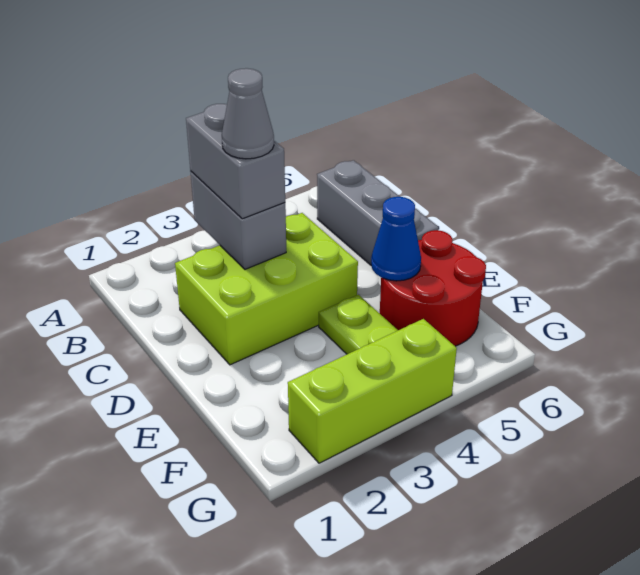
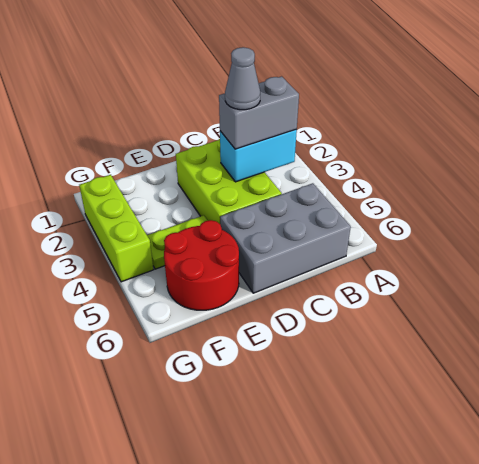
grey brick B3:C3 level 2 -> cyan brick B3:C3 level 2
grey brick B6:D6 level 1 -> grey brick B5:D6 level 1
blue cone E5 level 2 -> none

